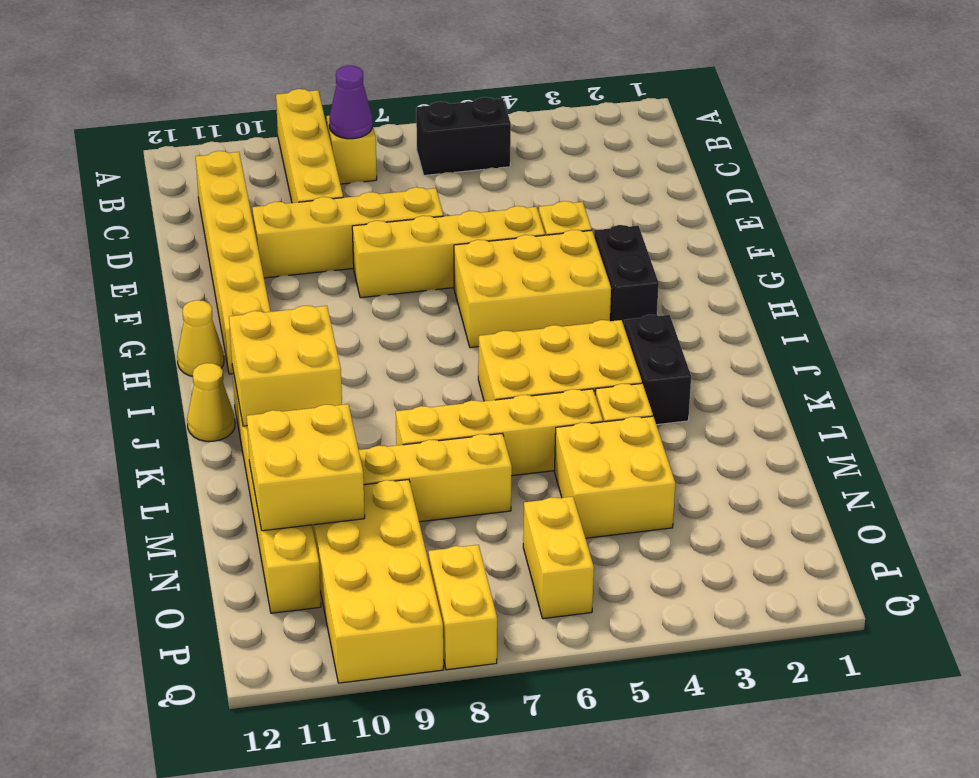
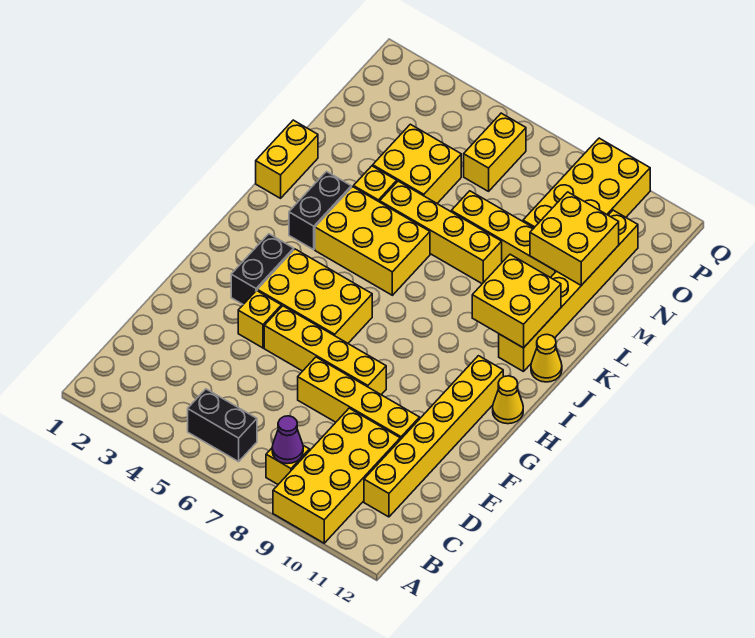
yellow brick A9:D9 level 1 -> yellow brick A9:D10 level 1
yellow brick P8:Q8 level 1 -> yellow brick K1:L1 level 1

